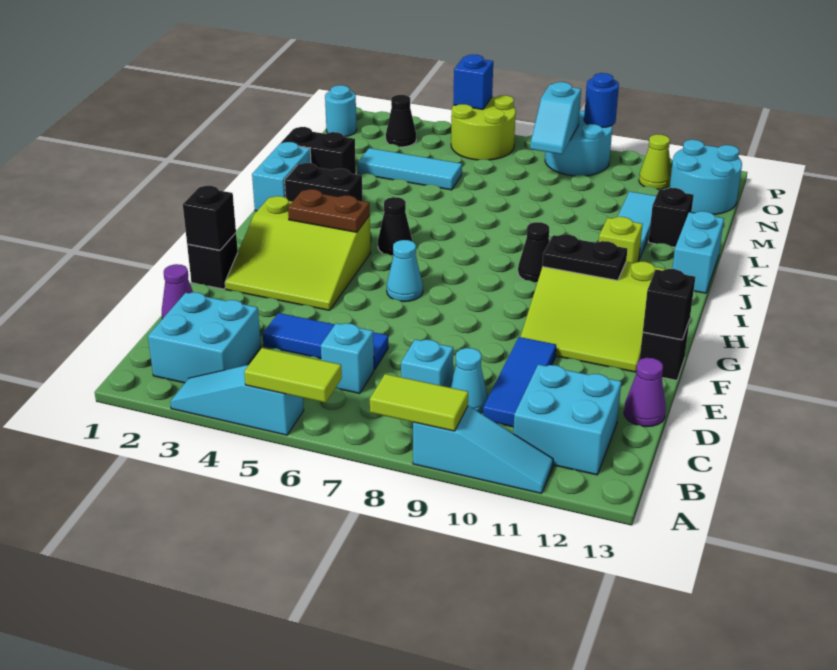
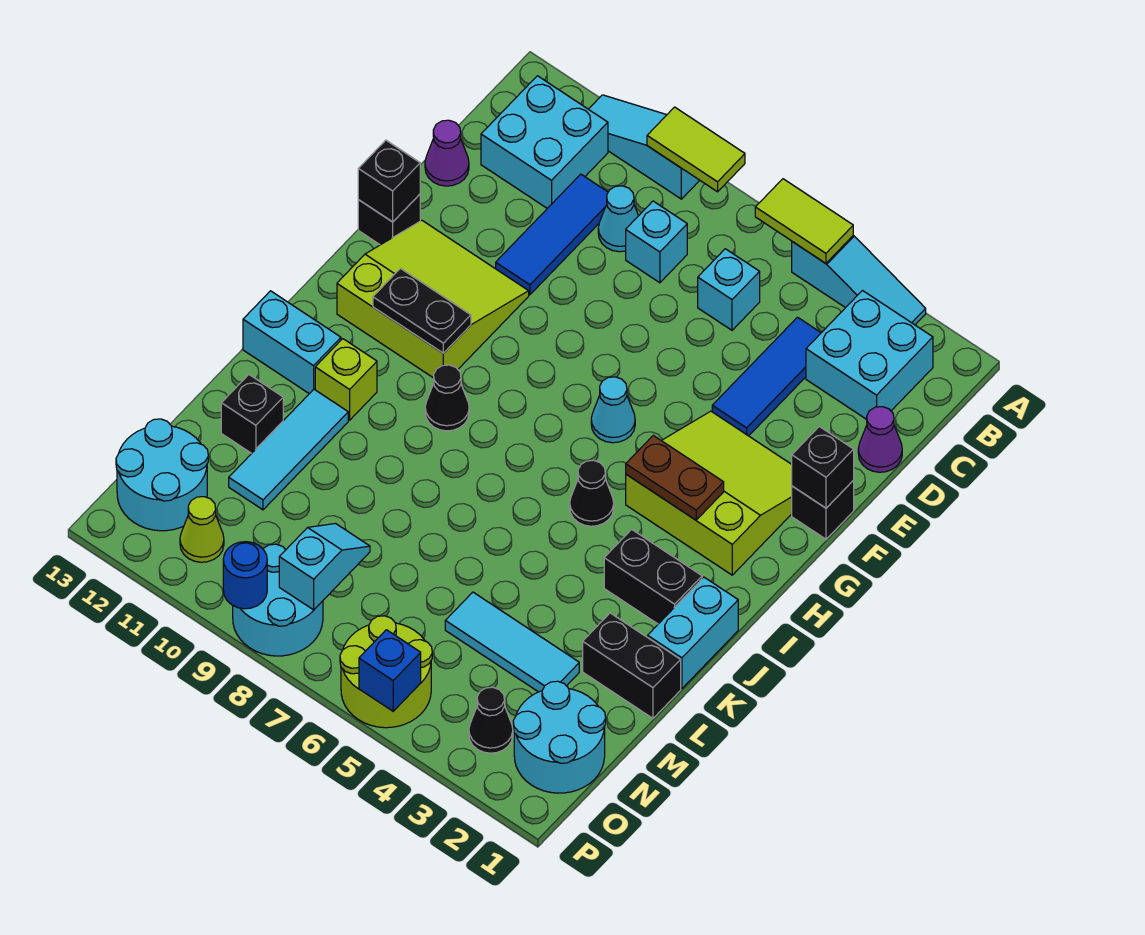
blue tile D4:D6 level 1 -> blue tile C4:E4 level 1
cyan brick J13:K13 level 1 -> cyan brick J12:J13 level 1
cyan round brick O1 level 1 -> cyan round brick N1:O2 level 1

